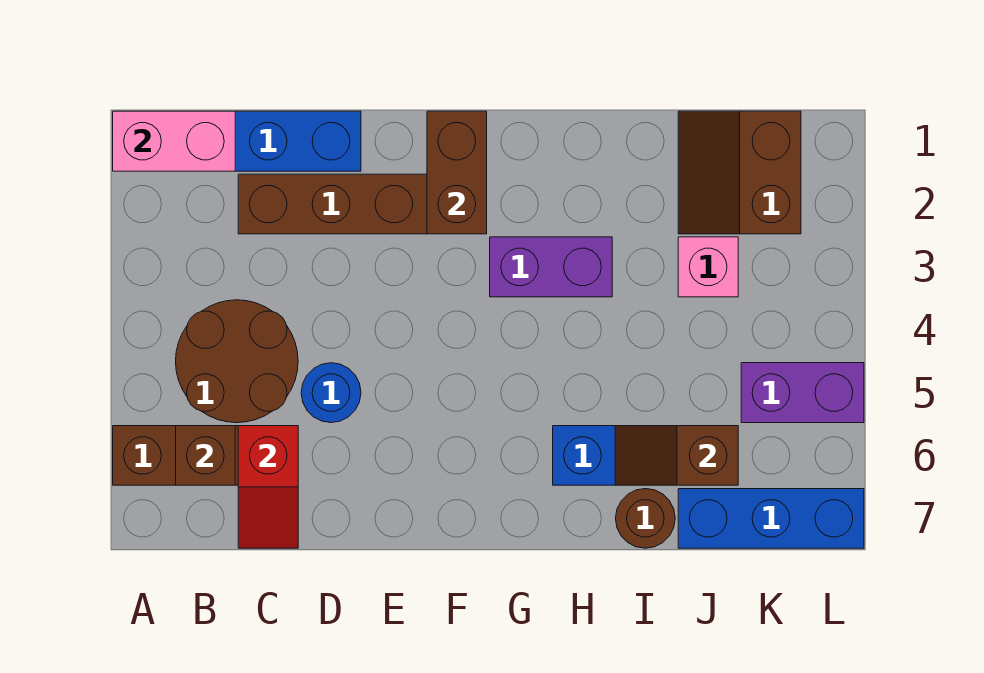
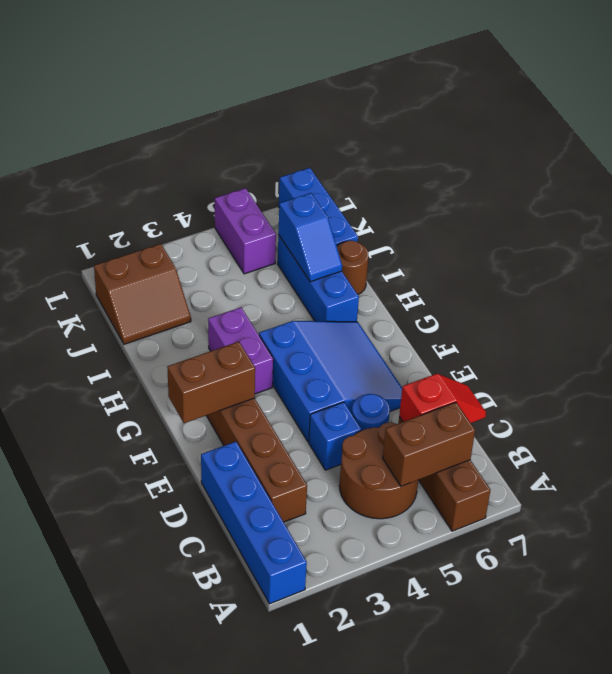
pink brick A1:B1 level 2 -> none
brown brick B6 level 2 -> brown brick B5:B6 level 2
none -> blue brick D4 level 1
none -> blue slope E4:G6 level 1 top 4
brown slope I6:J6 level 2 top J -> blue slope I6:J6 level 2 top J
pink brick J3 level 1 -> none

